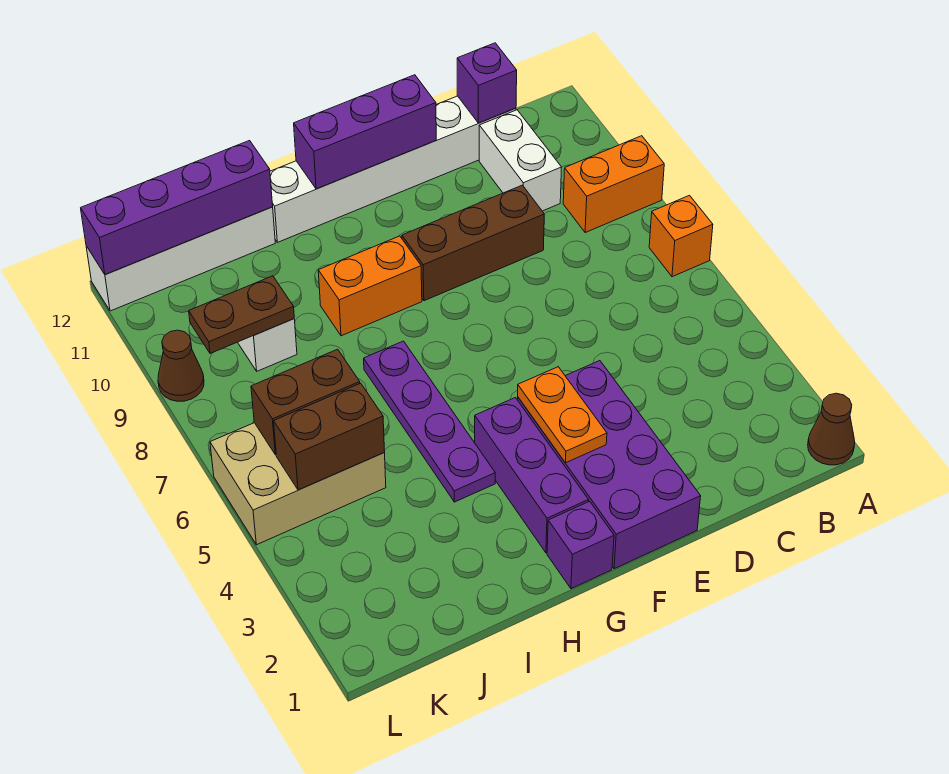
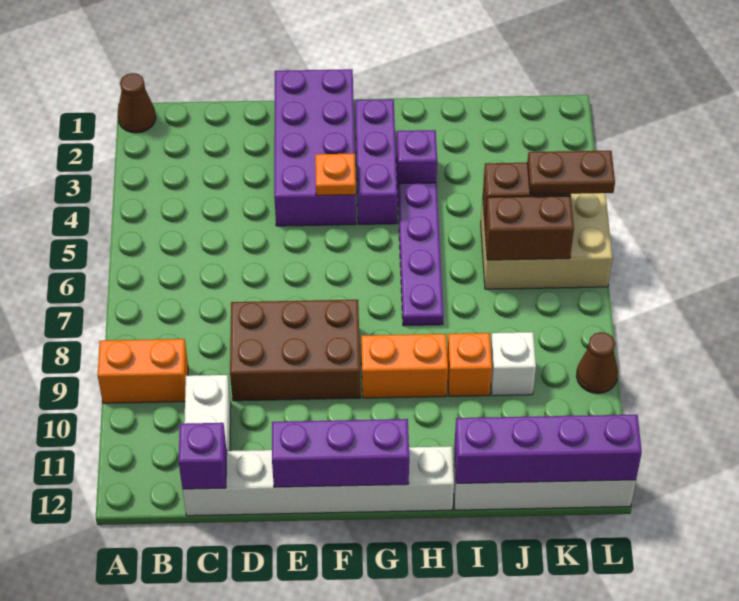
orange brick A7 level 1 -> orange brick I9 level 1
brown brick D9:F9 level 1 -> brown brick D8:F9 level 1
orange plate F3:F4 level 2 -> orange plate F4 level 2
purple brick G1 level 1 -> purple brick H3 level 1
brown plate J9:K9 level 2 -> brown plate K5:L5 level 3

